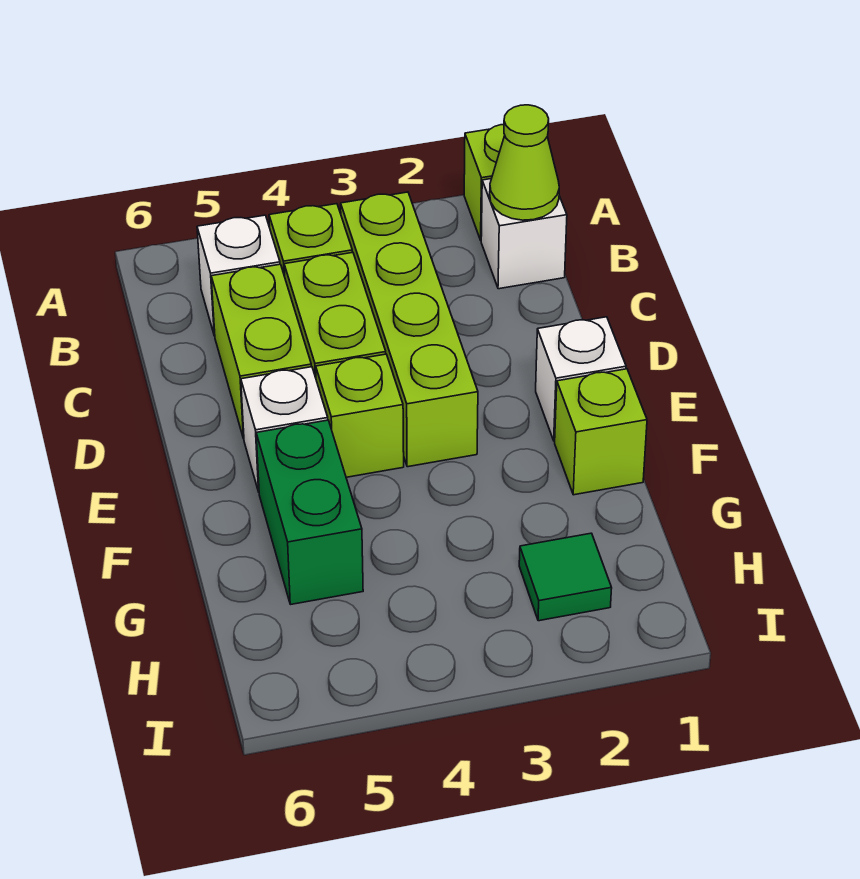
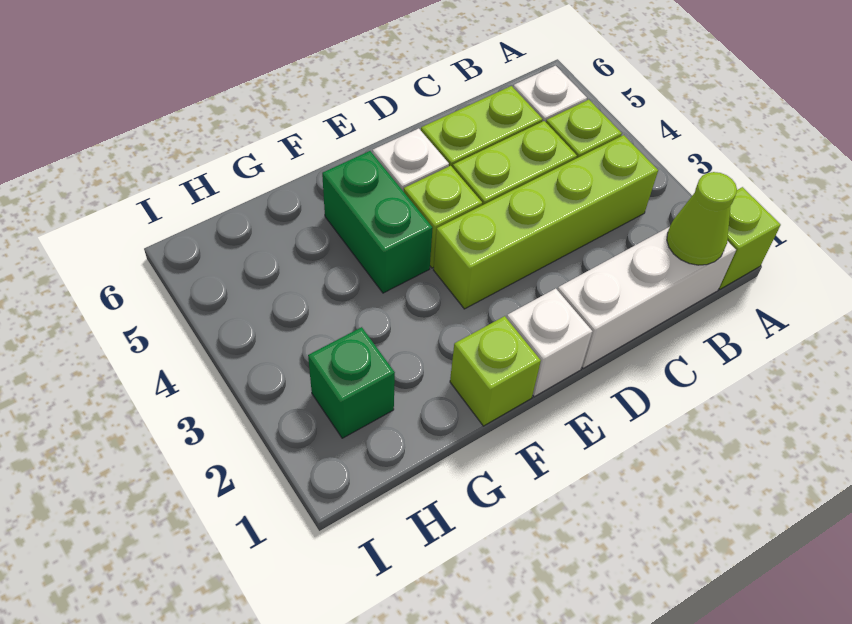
white brick B1 level 1 -> white brick B1:D1 level 1
green brick F5:G5 level 1 -> green brick F4:F5 level 1
green tile H2 level 1 -> green brick H2 level 1

